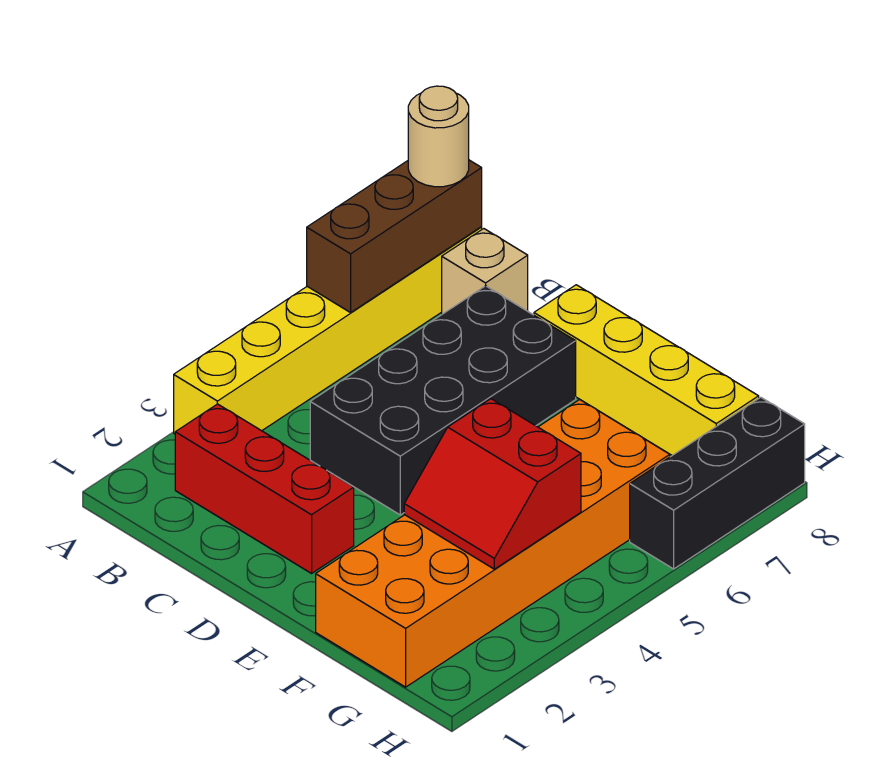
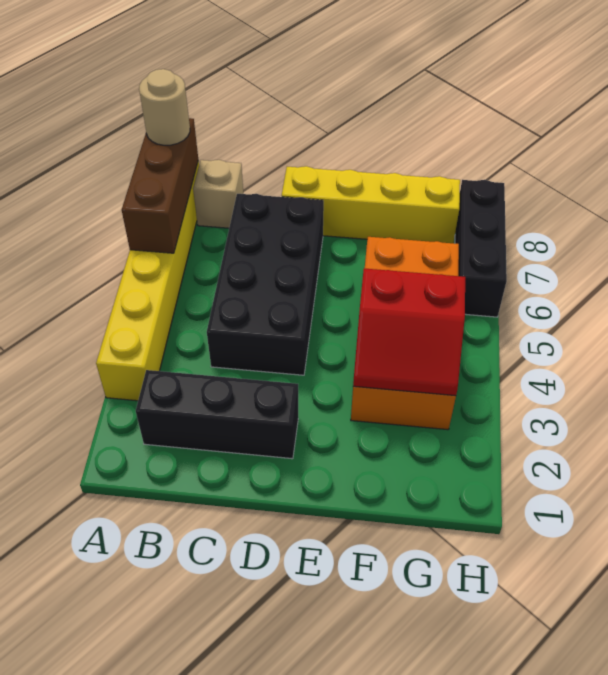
red brick B2:D2 level 1 -> black brick B2:D2 level 1
orange brick F1:G6 level 1 -> orange brick F3:G6 level 1

